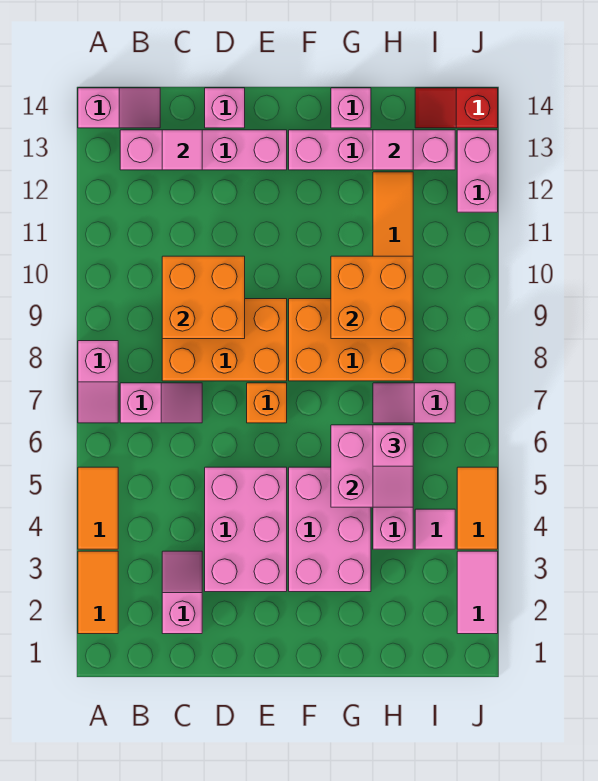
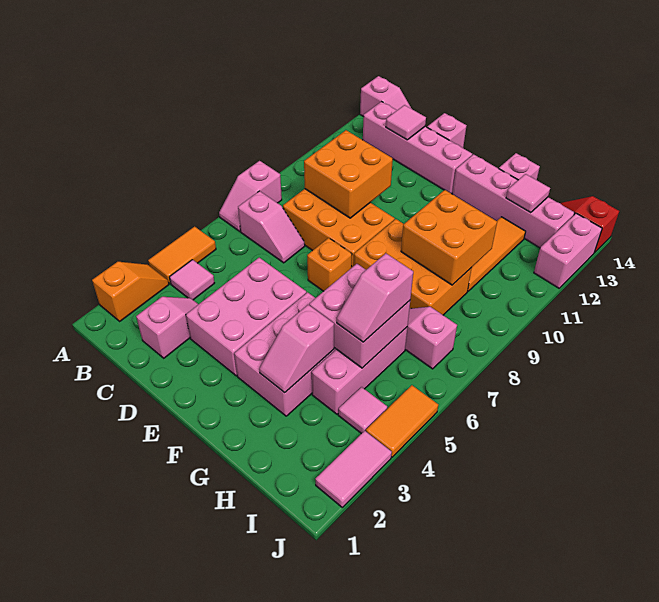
orange tile A2:A3 level 1 -> orange slope A2:A3 level 1 top 2
none -> pink tile B4 level 1
none -> pink slope G3:G4 level 2 top 4

